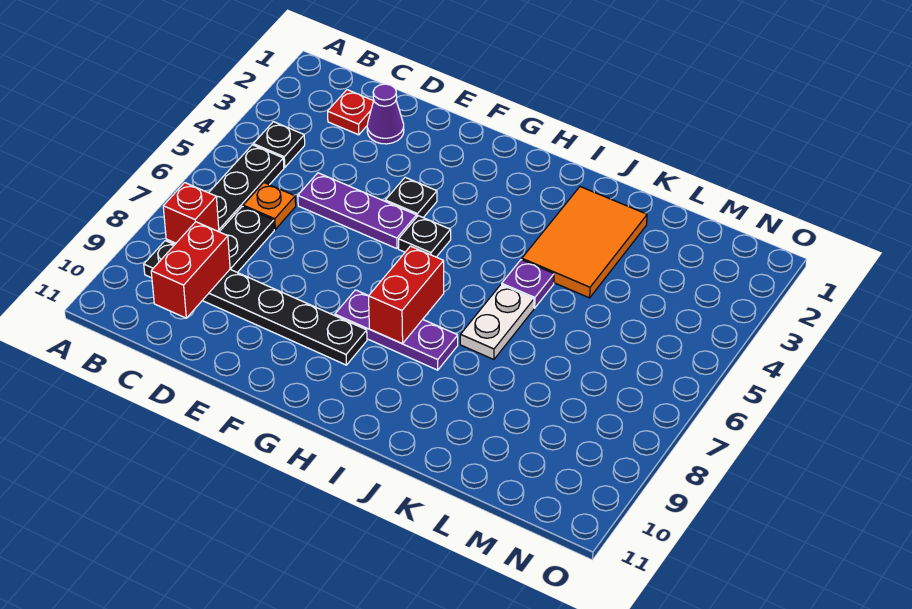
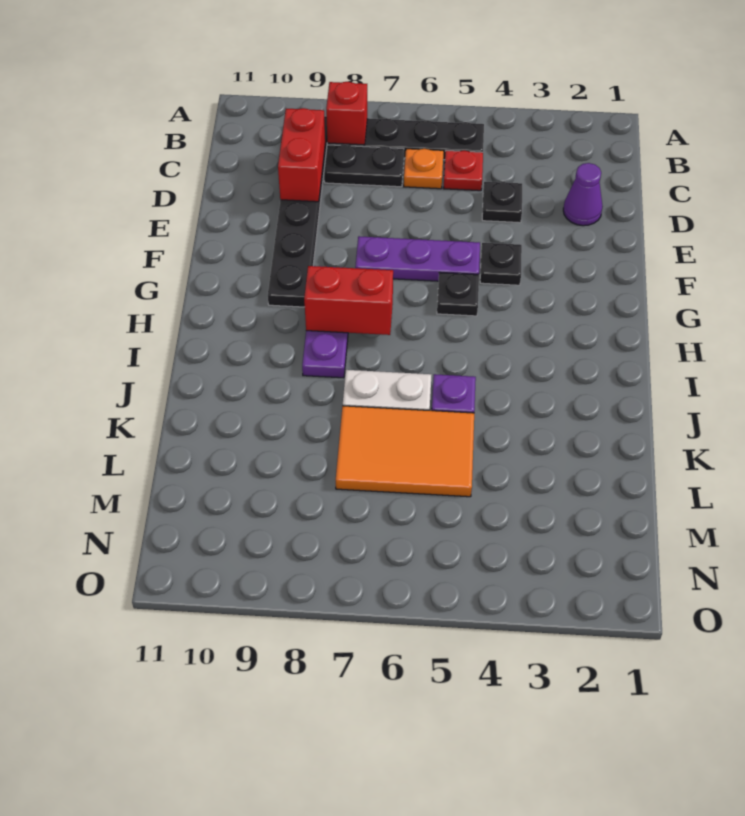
black plate B4 level 1 -> black plate D4 level 1
red plate C2 level 1 -> red plate C5 level 1
red brick C9:C10 level 2 -> red brick C9:D9 level 2
purple plate D5:F5 level 1 -> purple plate F5:F7 level 1
orange tile J2:K4 level 1 -> orange tile K5:L7 level 1

